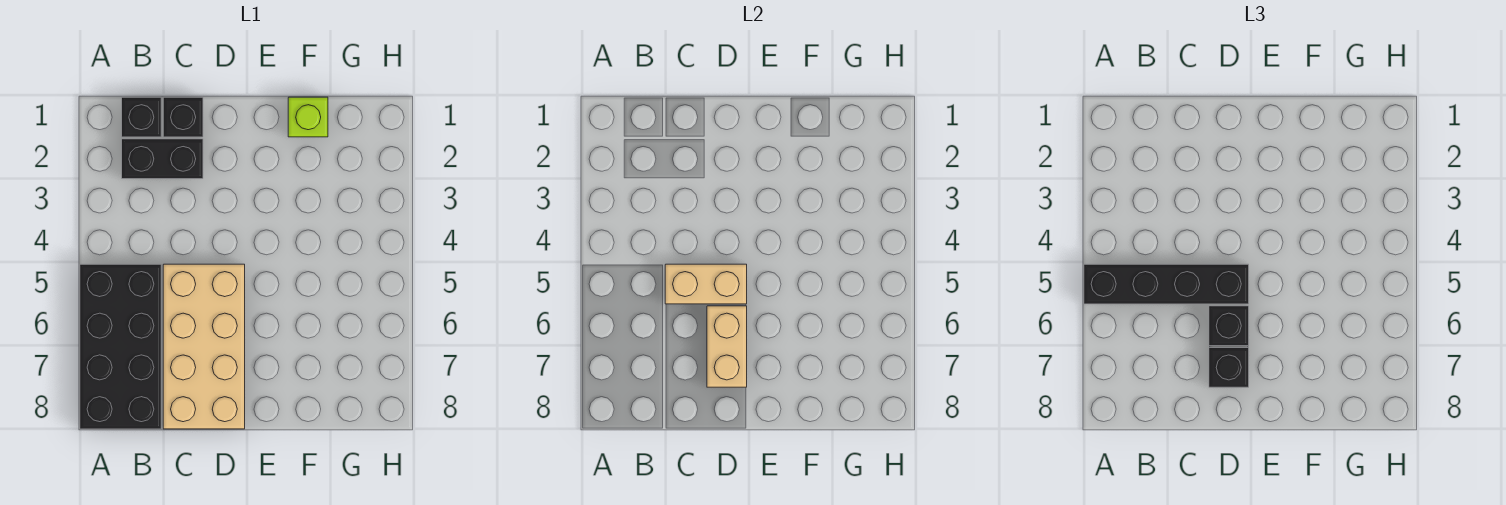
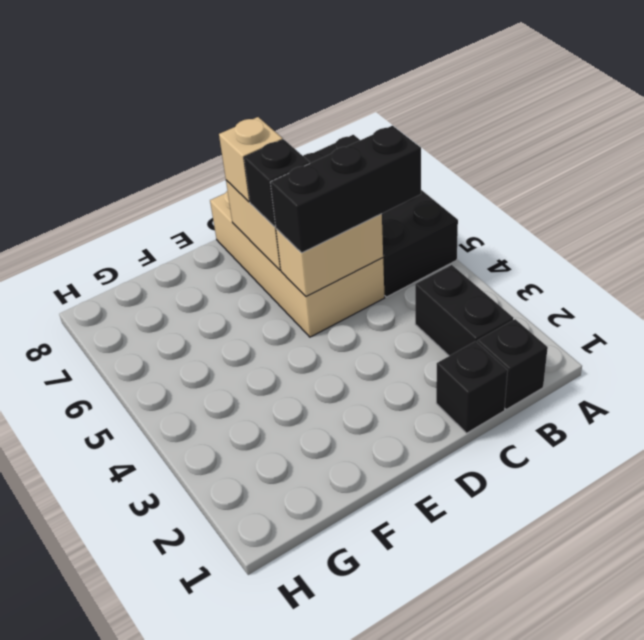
black brick A5:D5 level 3 -> black brick B5:D5 level 3
black brick B2:C2 level 1 -> black brick B2:B3 level 1
black brick D7 level 3 -> tan brick D7 level 3
lime brick F1 level 1 -> none

